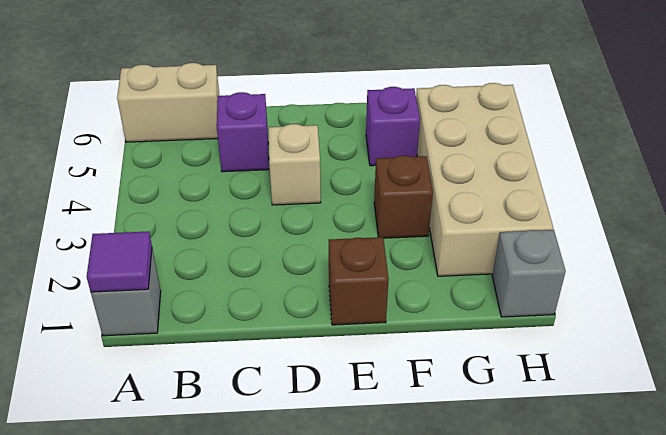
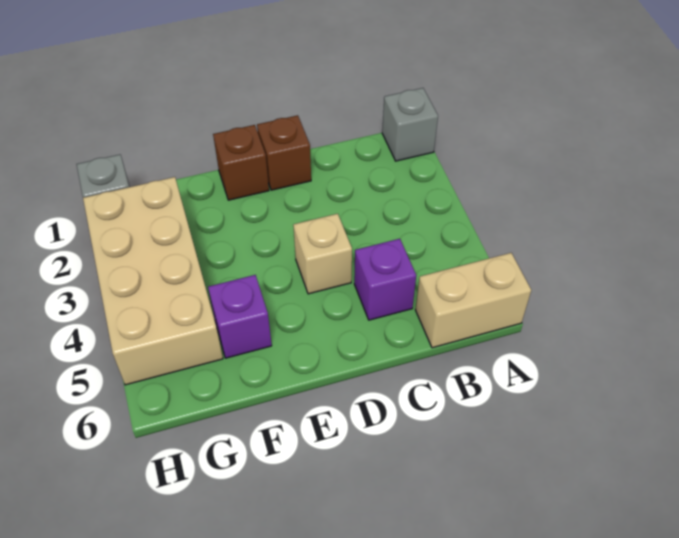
purple tile A1 level 2 -> none
brown brick F3 level 1 -> brown brick D1 level 1

